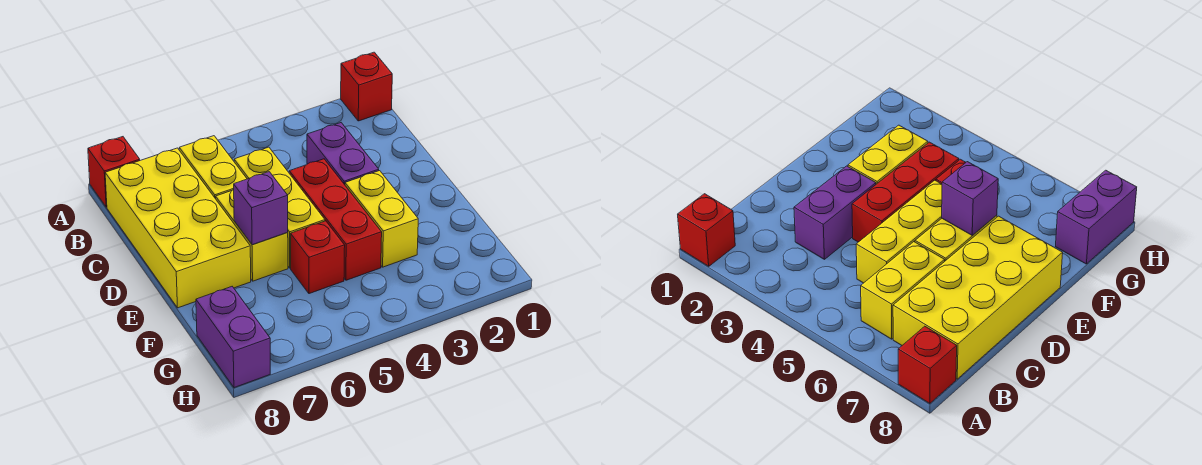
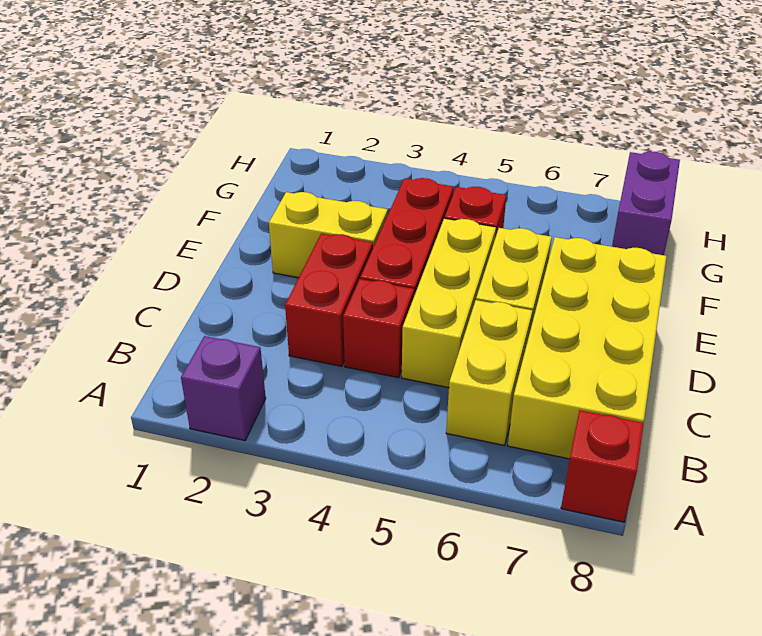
red brick A1 level 1 -> red brick C4 level 1
purple brick C3:D3 level 1 -> red brick C3:D3 level 1
yellow brick E3:F3 level 1 -> yellow brick E2:E3 level 1
purple brick E6 level 2 -> purple brick A2 level 1

